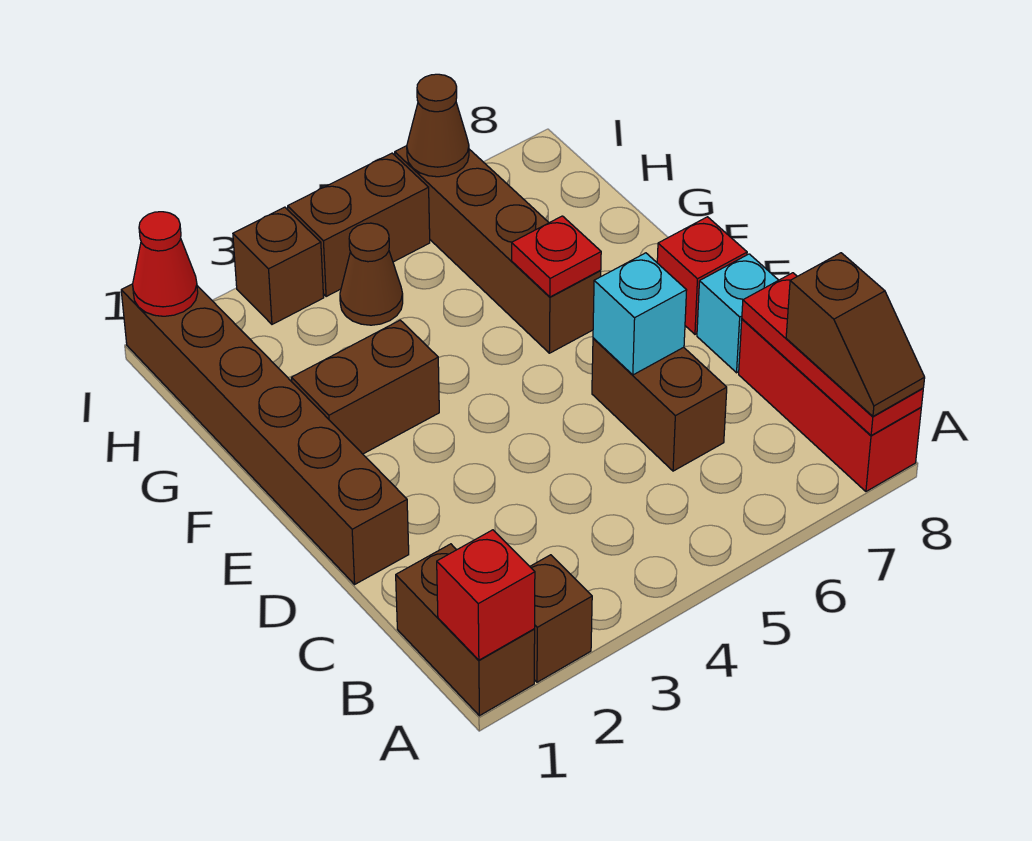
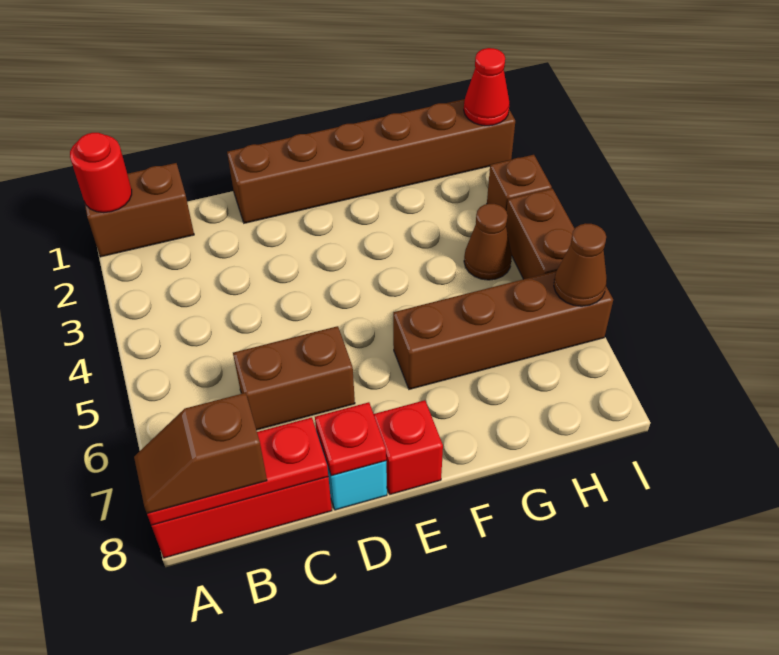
red brick A1 level 2 -> red round brick A1 level 2
brown brick A2 level 1 -> none
cyan brick D6 level 2 -> none
brown brick F2:F3 level 1 -> none
red plate F6 level 2 -> red plate D8 level 2

